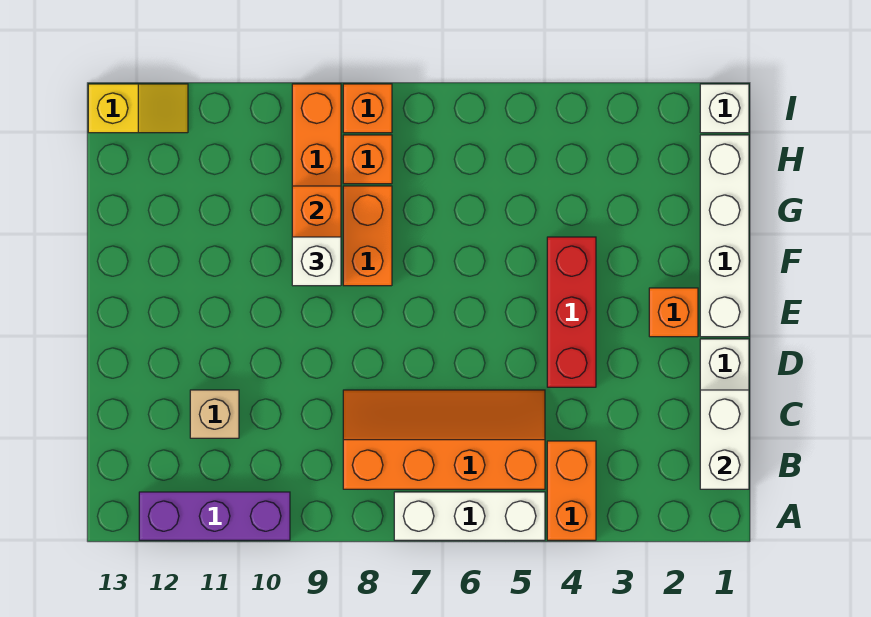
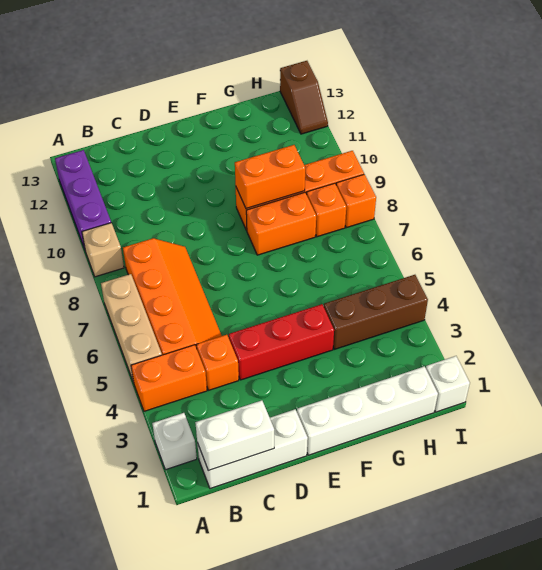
white brick A5:A7 level 1 -> tan brick A5:A7 level 1
tan brick C11 level 1 -> tan brick A9 level 1
orange brick E2 level 1 -> orange brick C4 level 1
white brick F9 level 3 -> white brick A2 level 1
none -> brown brick G4:I4 level 1
yellow slope I12:I13 level 1 top 13 -> brown slope I12:I13 level 1 top 13

